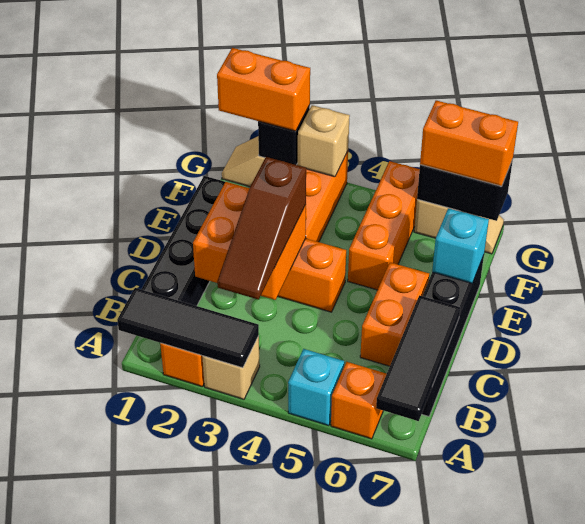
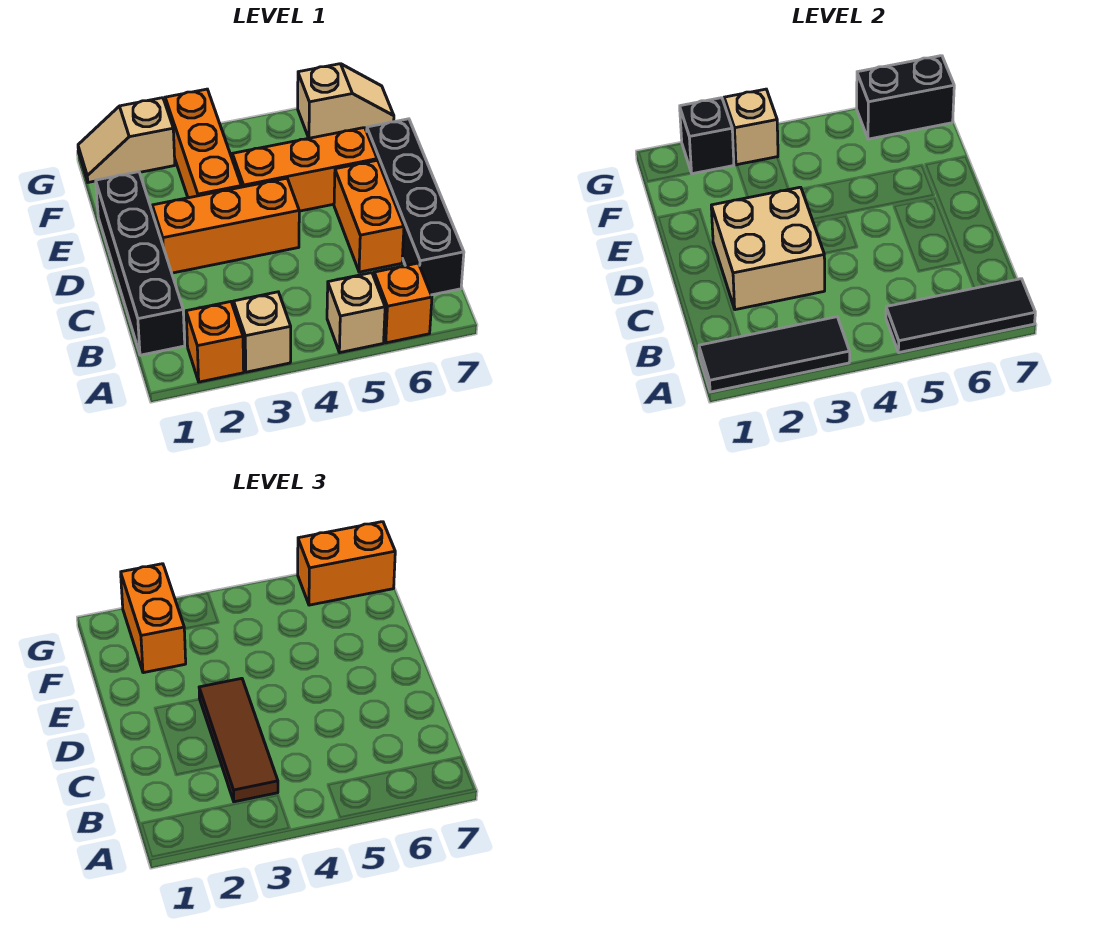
cyan brick A5 level 1 -> tan brick A5 level 1
black tile A7:C7 level 2 -> black tile A5:A7 level 2
brown slope B3:D3 level 3 top D -> brown tile B3:D3 level 3
orange brick C2:D3 level 2 -> tan brick C2:D3 level 2
orange brick E5:G5 level 1 -> orange brick E4:E6 level 1
cyan brick E7 level 2 -> none
orange brick G1:G2 level 3 -> orange brick F2:G2 level 3

